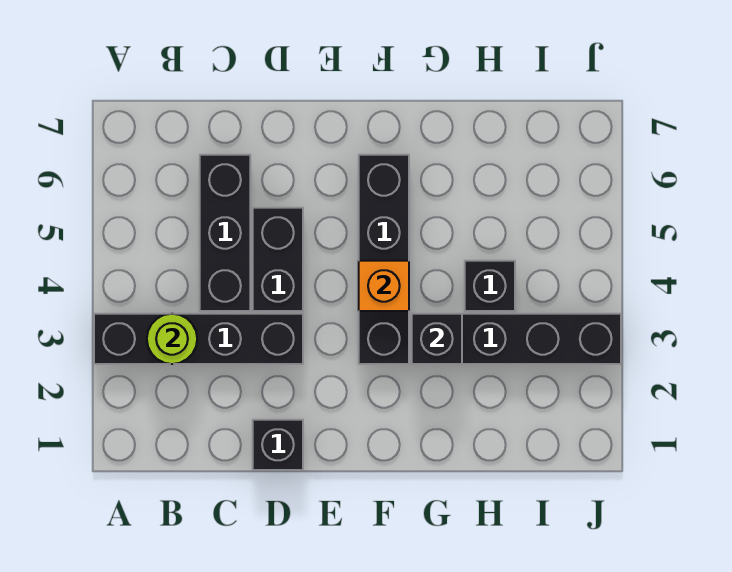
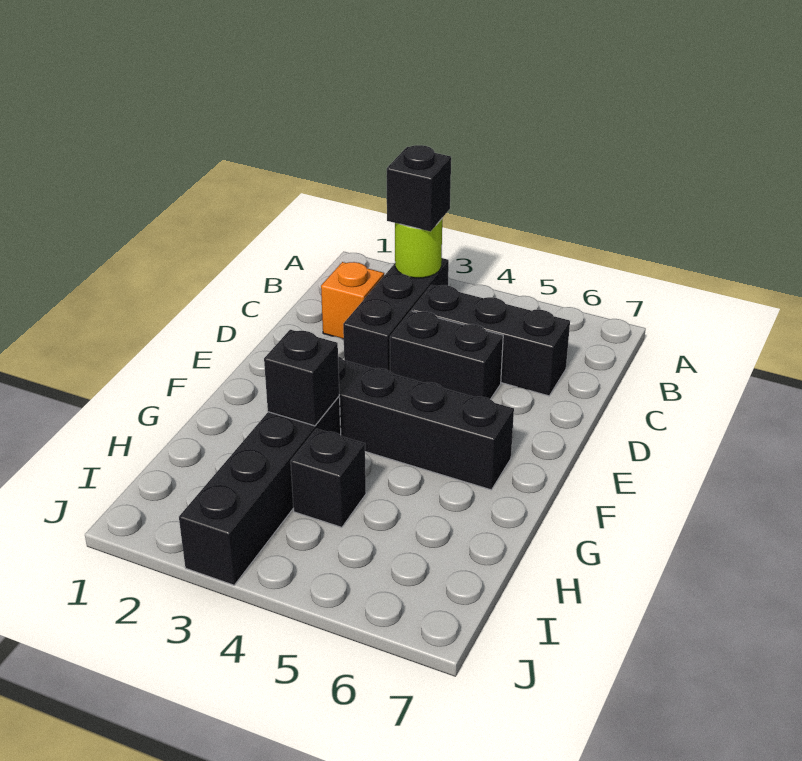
black brick A3:D3 level 1 -> black brick B3:D3 level 1
black brick D1 level 1 -> black brick B3 level 3
orange brick F4 level 2 -> orange brick C2 level 1

